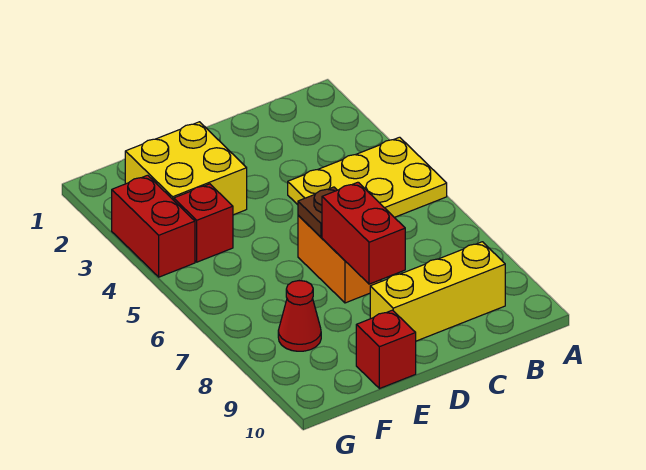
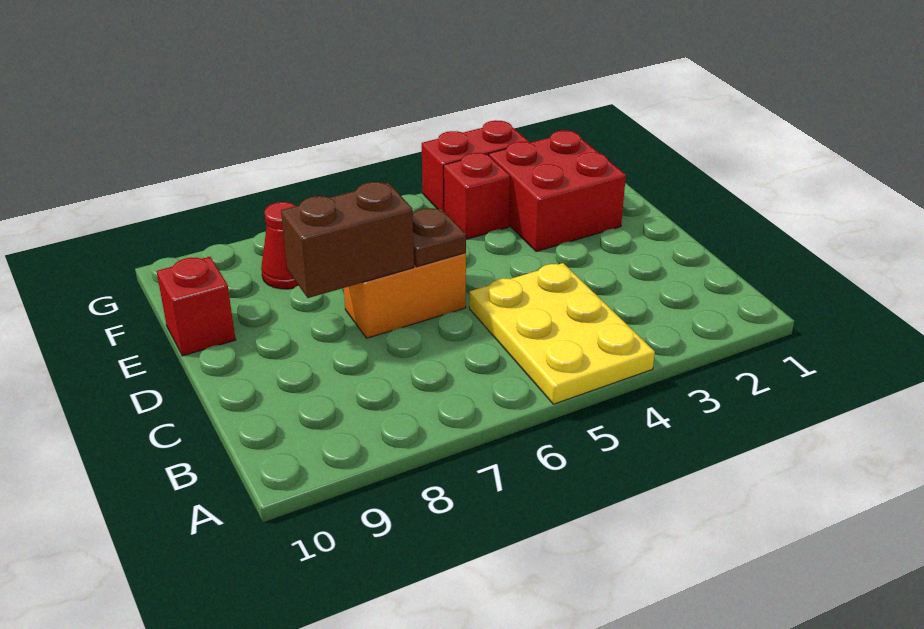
yellow brick B9:D9 level 1 -> none
red brick D7:D8 level 2 -> brown brick D7:D8 level 2
yellow brick E2:F3 level 1 -> red brick E2:F3 level 1

